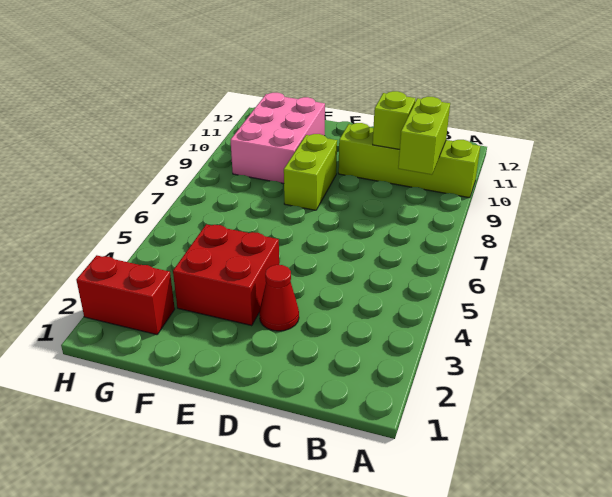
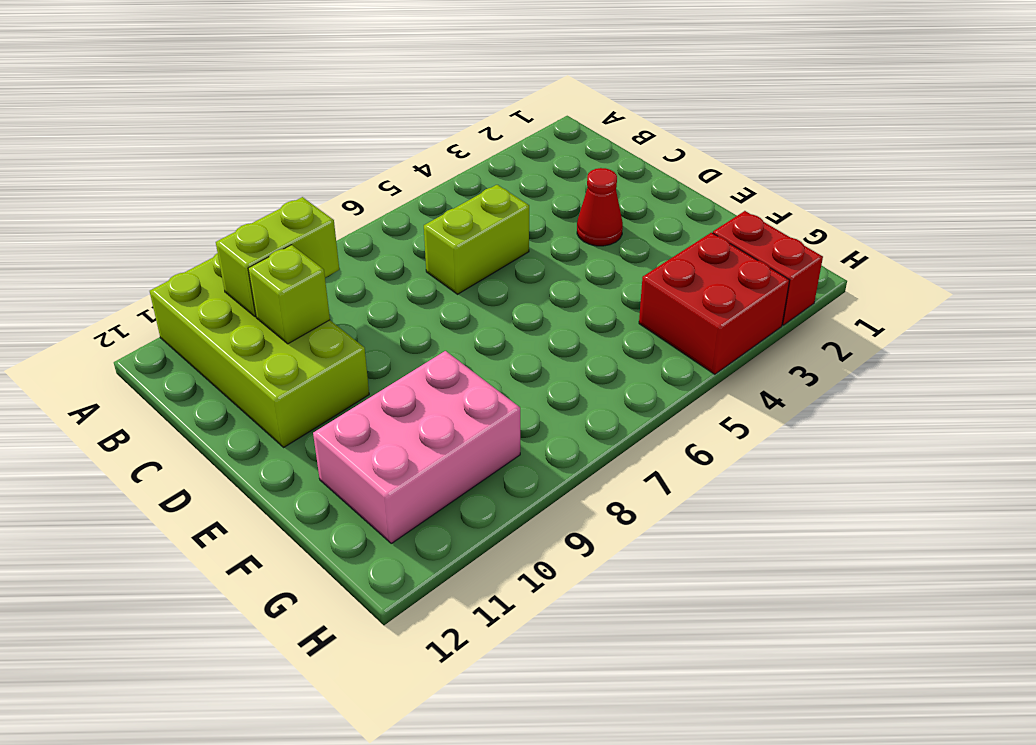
lime brick A10:D10 level 1 -> lime brick A10:D11 level 1
red brick E3:F4 level 1 -> red brick G3:H4 level 1
lime brick E8:E9 level 1 -> lime brick C5:C6 level 1

